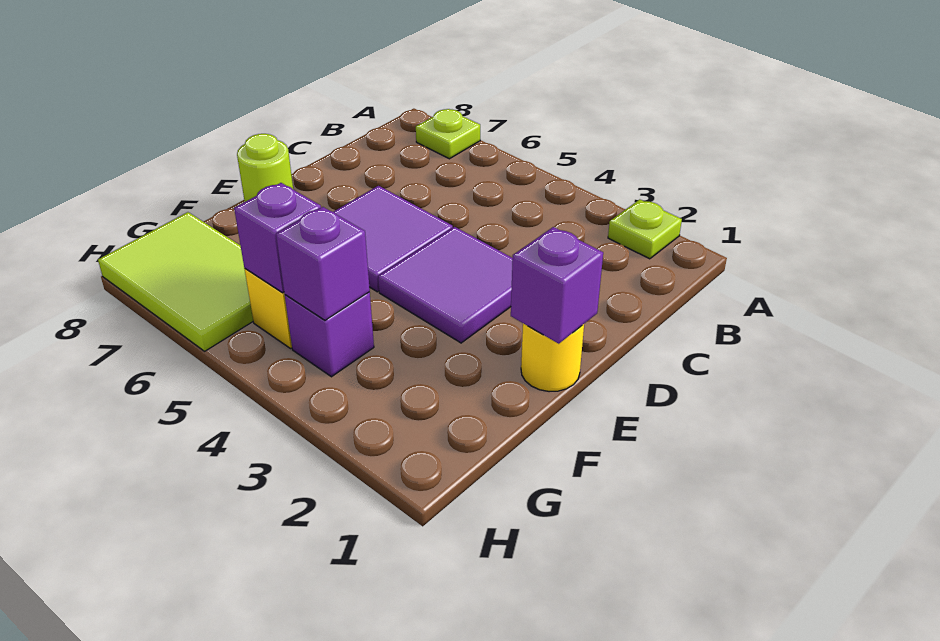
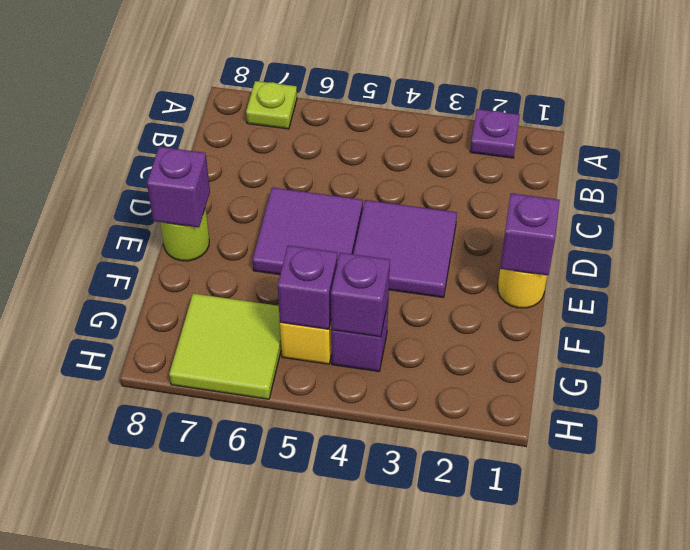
lime plate A2 level 1 -> purple plate A2 level 1
none -> purple brick E8 level 2
lime tile G6:H8 level 1 -> lime tile G6:H7 level 1

